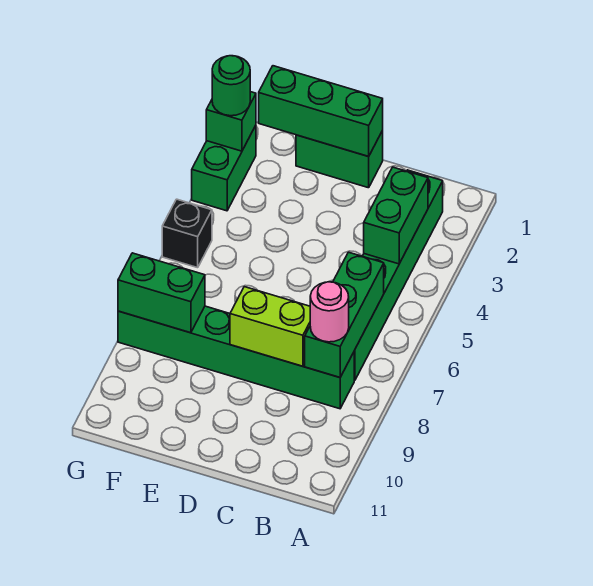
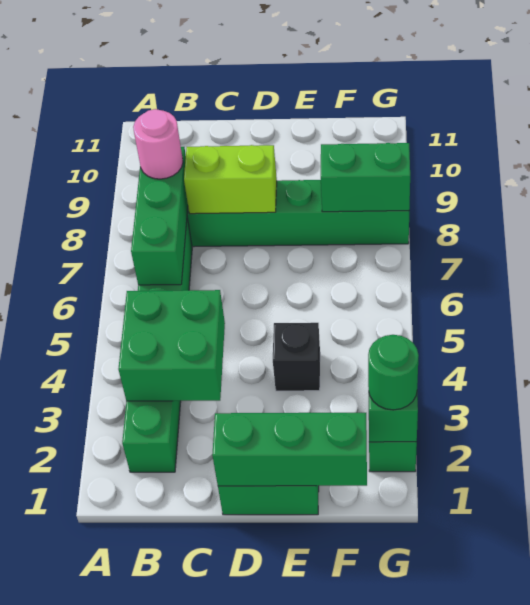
green brick B3:B4 level 2 -> green brick B3:C4 level 2
black brick G5 level 1 -> black brick E4 level 1

